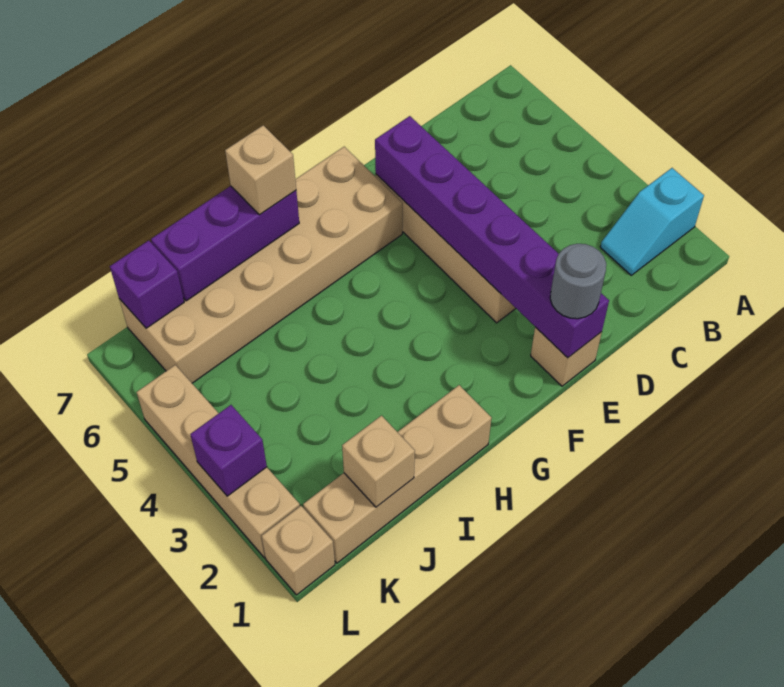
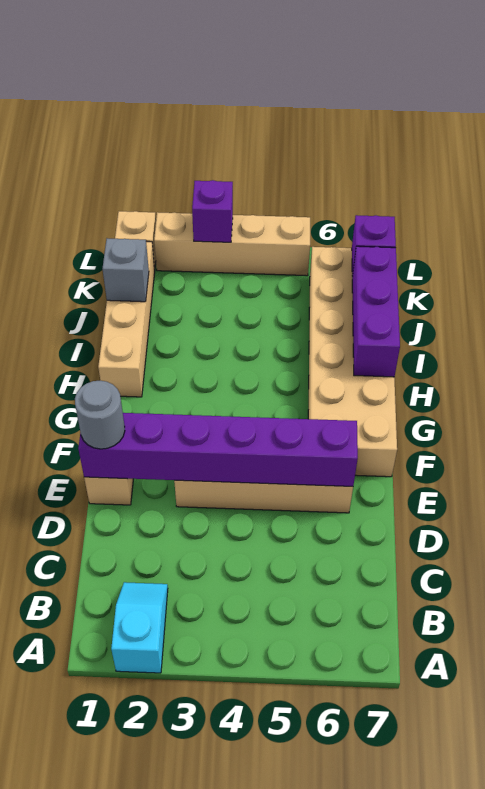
tan brick H7 level 3 -> none
tan brick J1 level 2 -> grey brick J1 level 2

